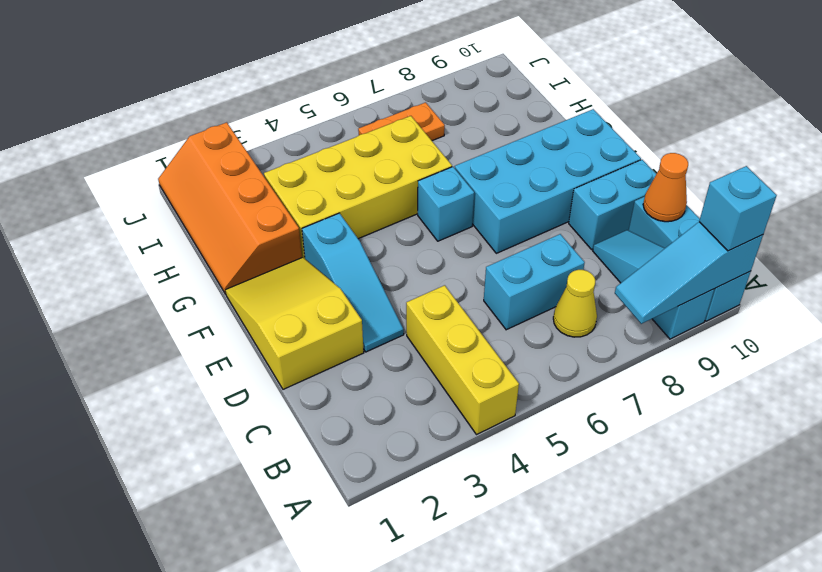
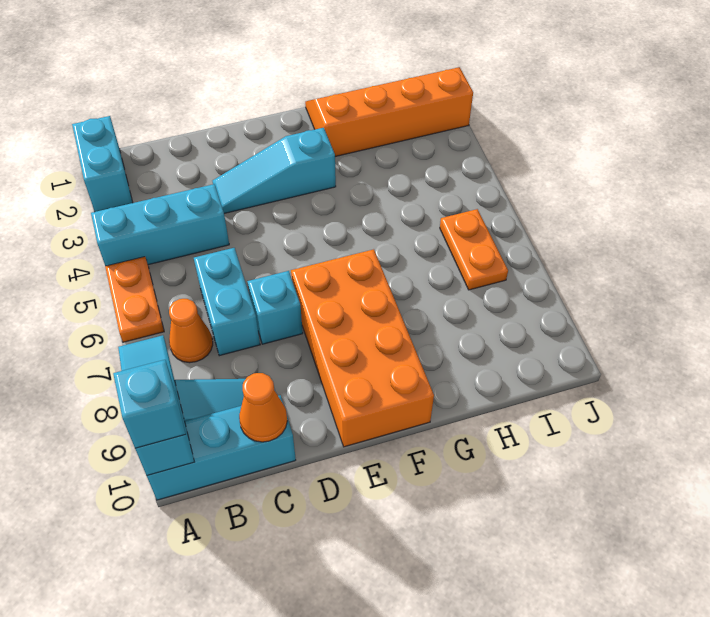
yellow brick A4:C4 level 1 -> cyan brick A4:C4 level 1
none -> orange plate A5:A6 level 1
yellow cone B7 level 1 -> orange cone B7 level 1
yellow slope D1:F2 level 1 top D -> none
cyan brick D9:D10 level 1 -> cyan brick A1:A2 level 1
cyan brick E7:F10 level 1 -> orange brick E7:F10 level 1
cyan brick F6 level 1 -> cyan brick D7 level 1
yellow brick G3:H6 level 1 -> none

